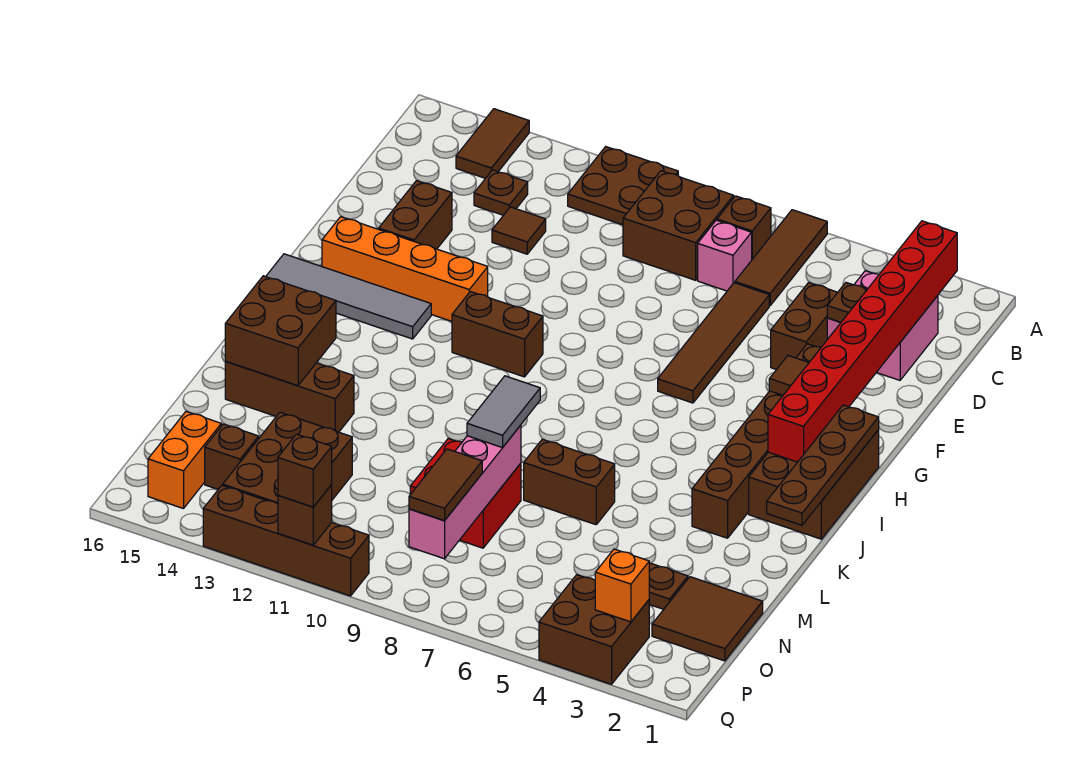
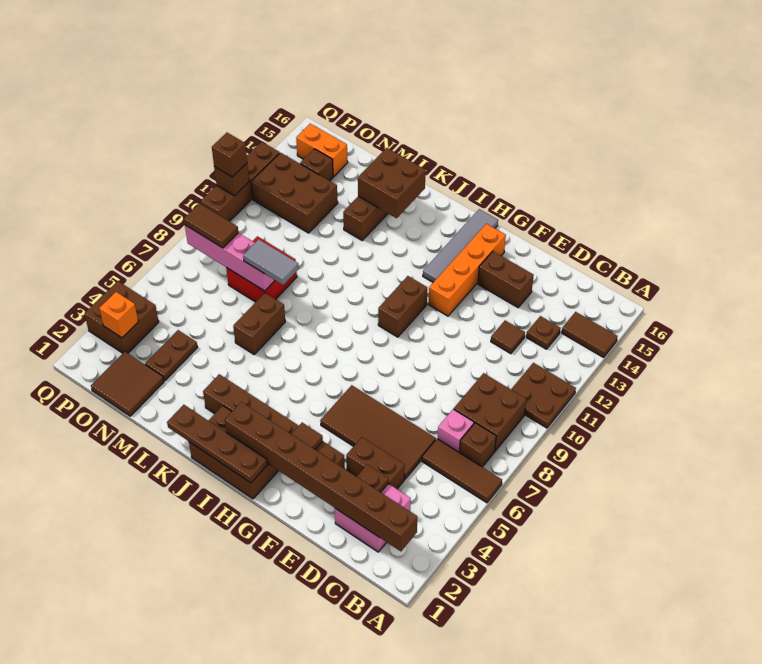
red brick B2:I2 level 2 -> brown brick B2:I2 level 2
brown tile D6:G6 level 1 -> brown tile D5:G6 level 1

